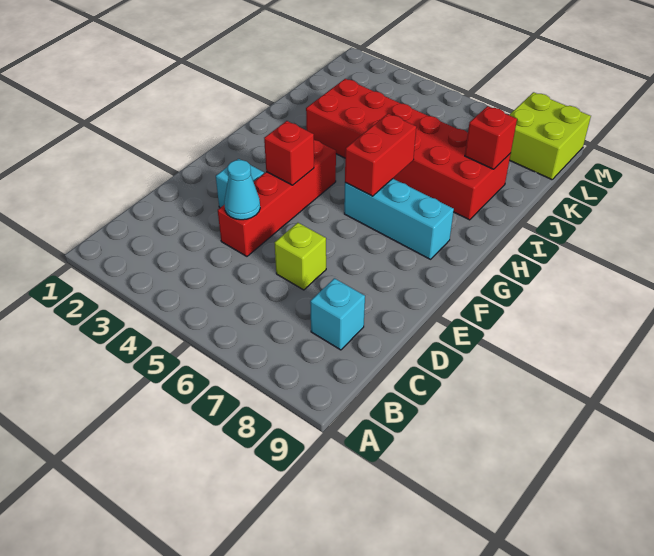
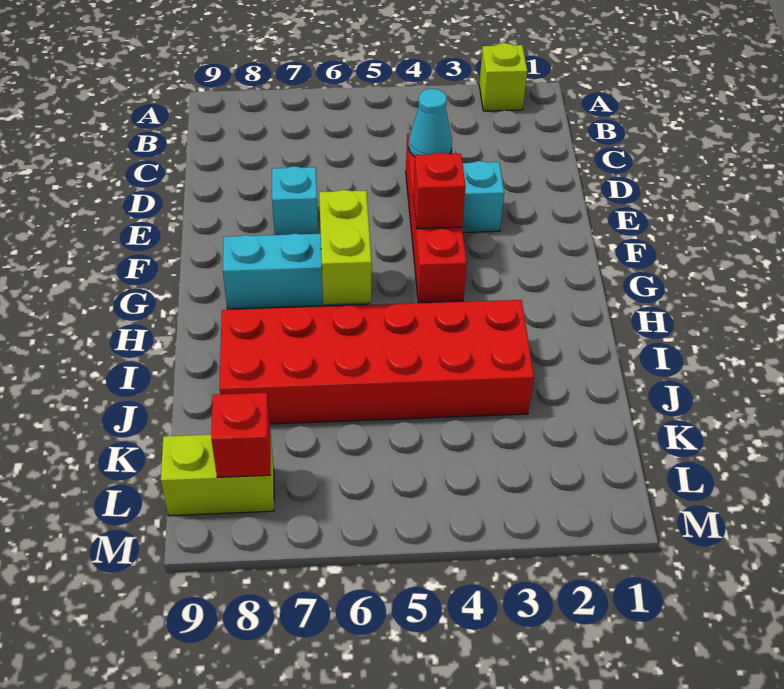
cyan brick C8 level 1 -> cyan brick E7 level 1
lime brick D6 level 1 -> lime brick A2 level 1
red brick G6:H6 level 2 -> lime brick G6:H6 level 2
red brick J8 level 2 -> red brick L8 level 2
lime brick L8:M9 level 1 -> lime brick L8:L9 level 1

